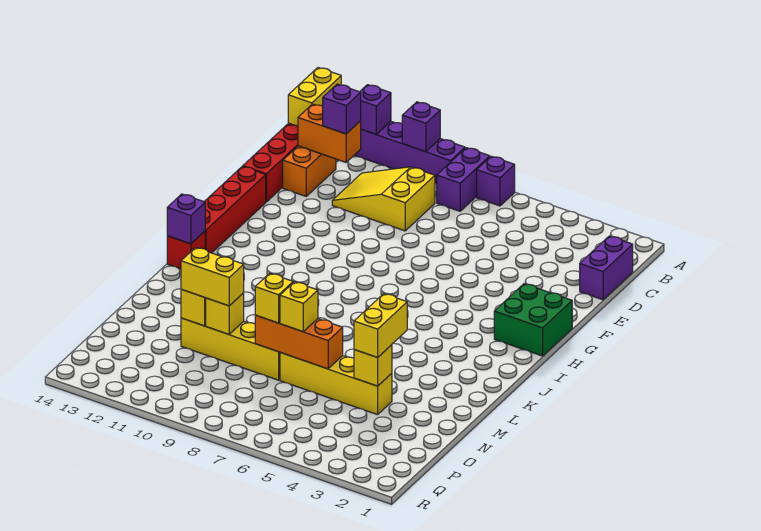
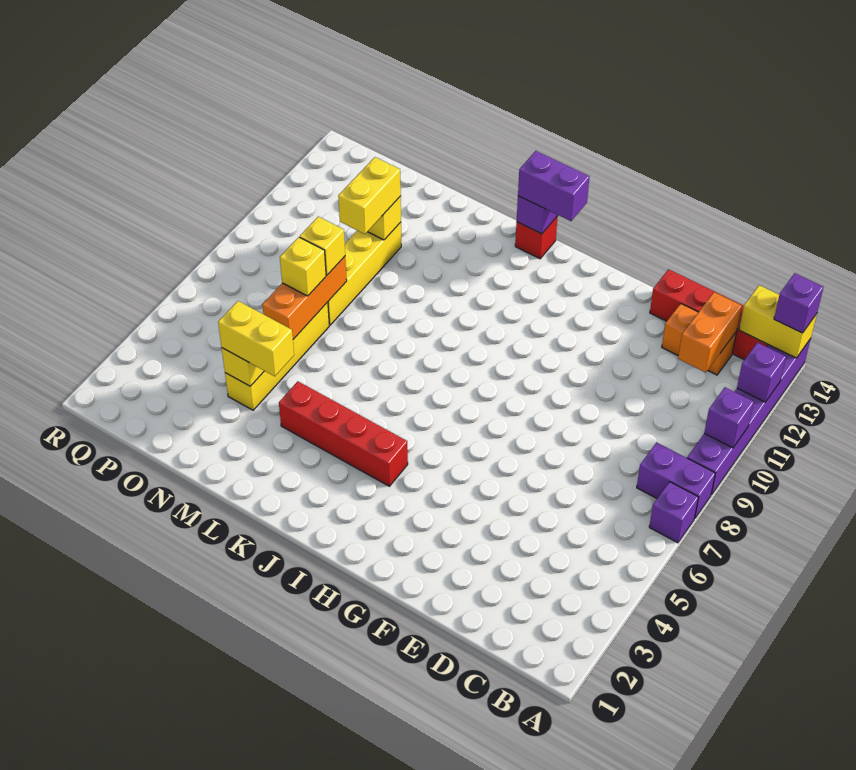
purple brick C1:D1 level 1 -> purple brick I14:J14 level 3
yellow slope C9:D11 level 1 top 9 -> none
purple brick C12 level 3 -> purple brick A14 level 3
red brick F14:I14 level 1 -> red brick I4:L4 level 1
green brick G1:H2 level 1 -> none
yellow brick N10 level 2 -> none

